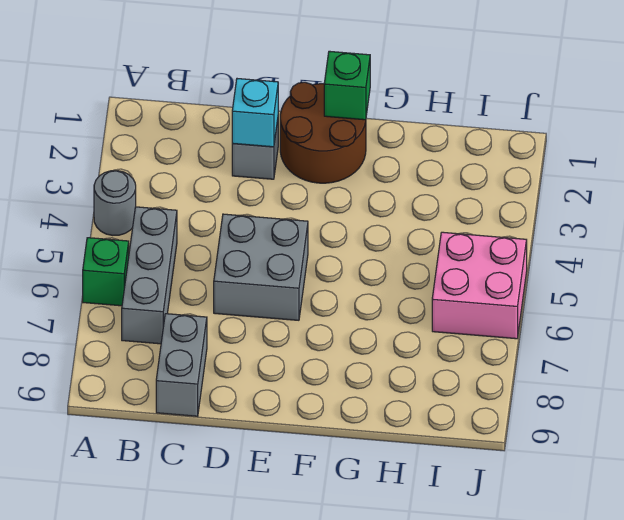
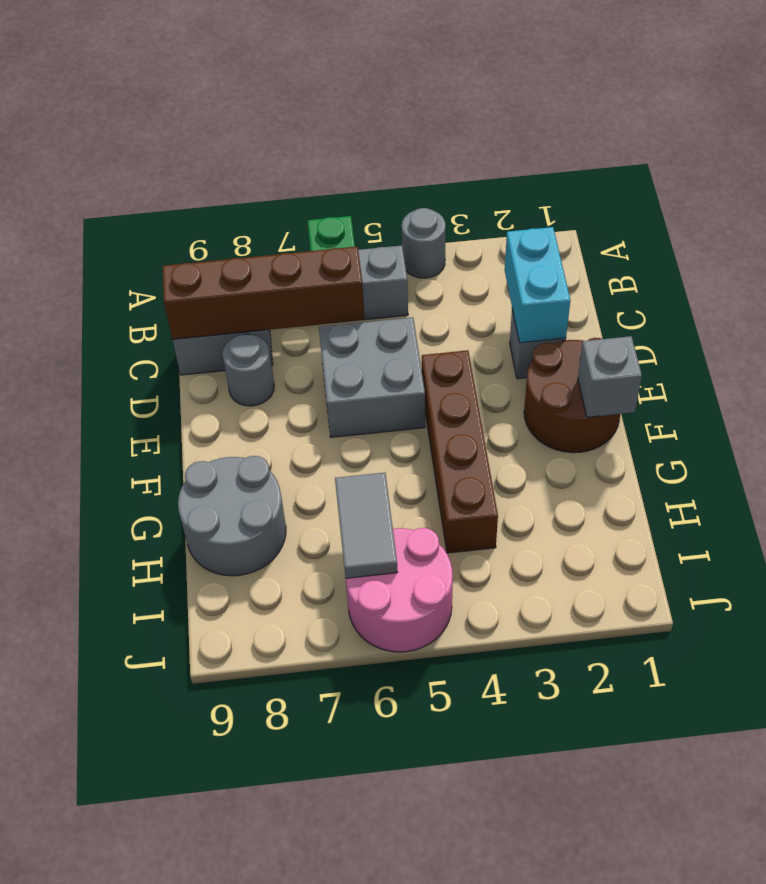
none -> brown brick C6:C9 level 2
cyan brick D2 level 2 -> cyan brick C2:D2 level 2
none -> grey round brick D8 level 1
none -> brown brick E4:H4 level 1
green brick F1 level 2 -> grey brick F1 level 2
none -> grey round brick G8:H9 level 1
none -> grey tile H6:I6 level 2
pink brick I5:J6 level 1 -> pink round brick I5:J6 level 1

